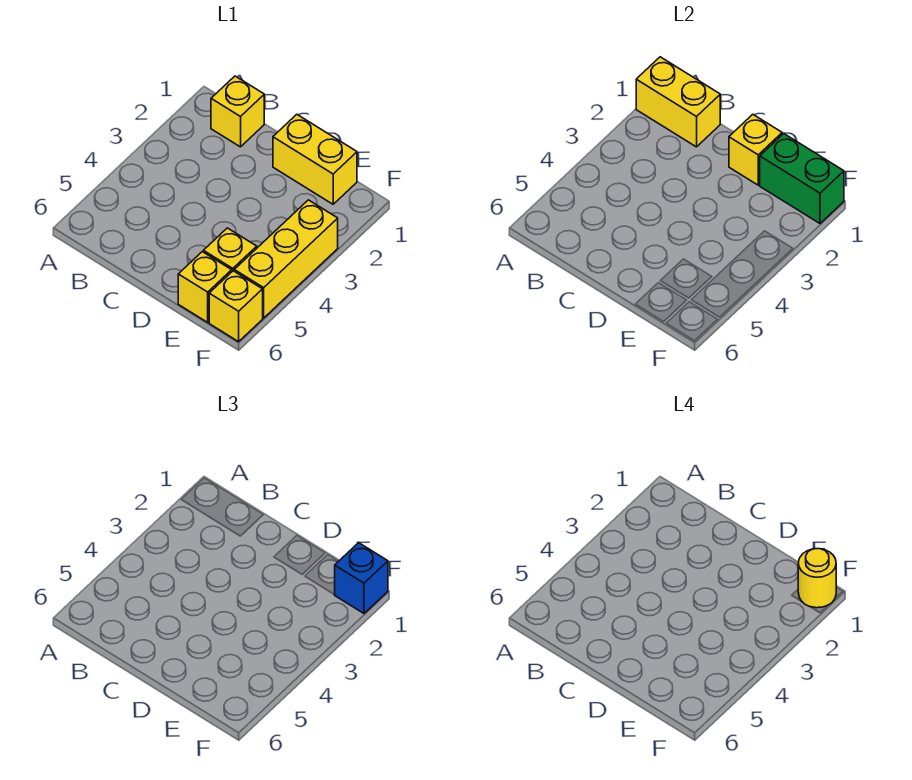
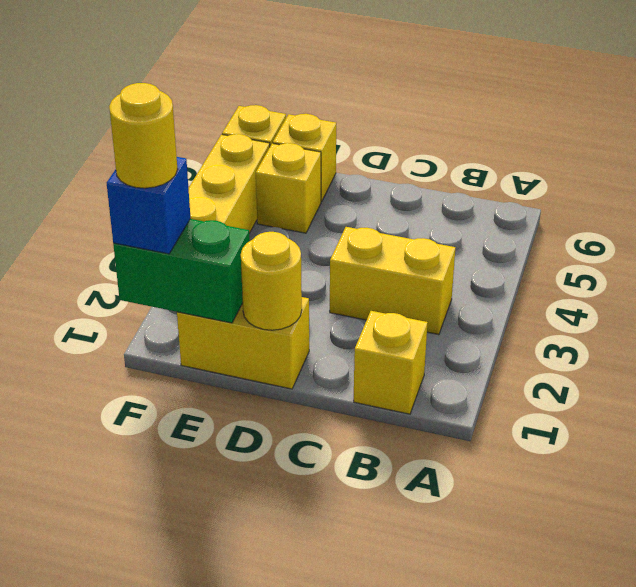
yellow brick A1:B1 level 2 -> yellow brick B3:C3 level 1
yellow brick D1 level 2 -> yellow round brick D1 level 2

